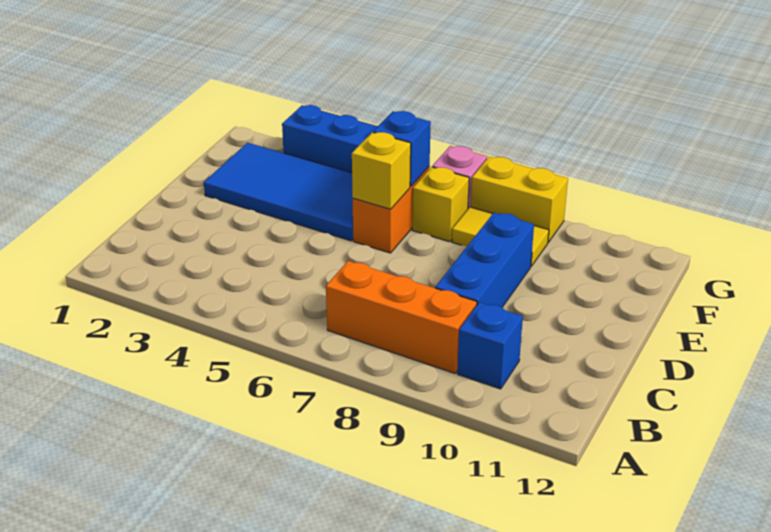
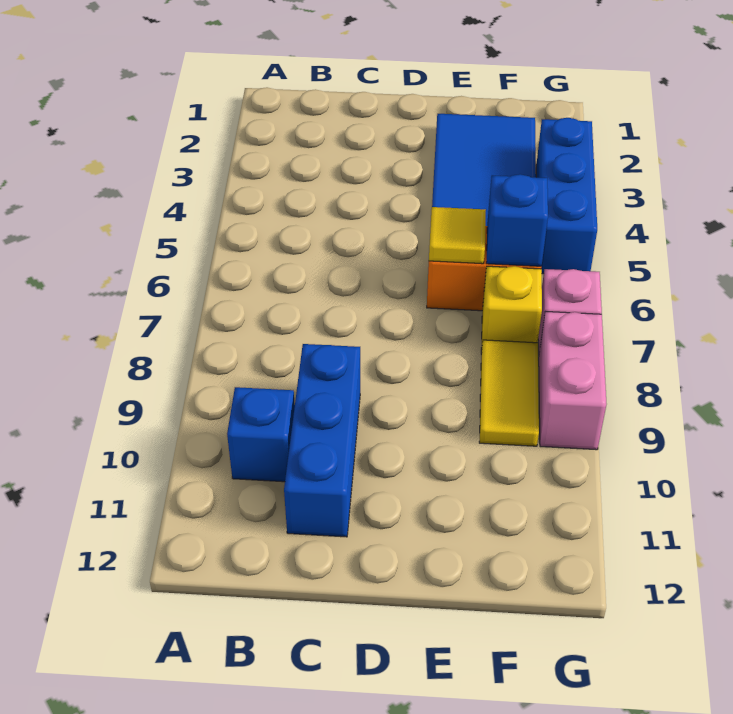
orange brick B7:B9 level 1 -> none
blue brick C9:E9 level 1 -> blue brick C9:C11 level 1
yellow brick E6 level 2 -> yellow tile E6 level 2
yellow brick G8:G9 level 1 -> pink brick G8:G9 level 1

